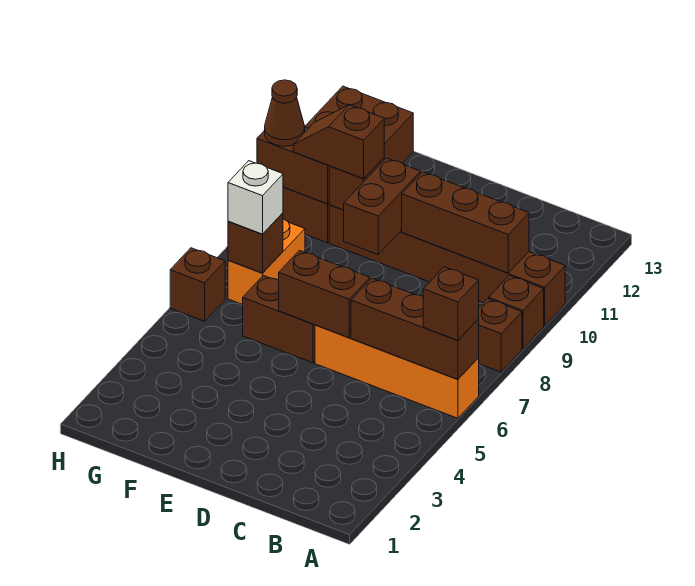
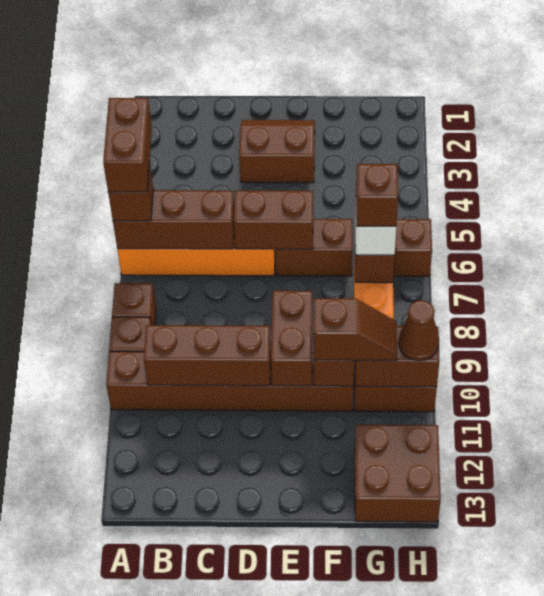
none -> brown brick A5:A6 level 4
none -> brown slope D2:E3 level 1 top 3
none -> brown brick G7 level 4

